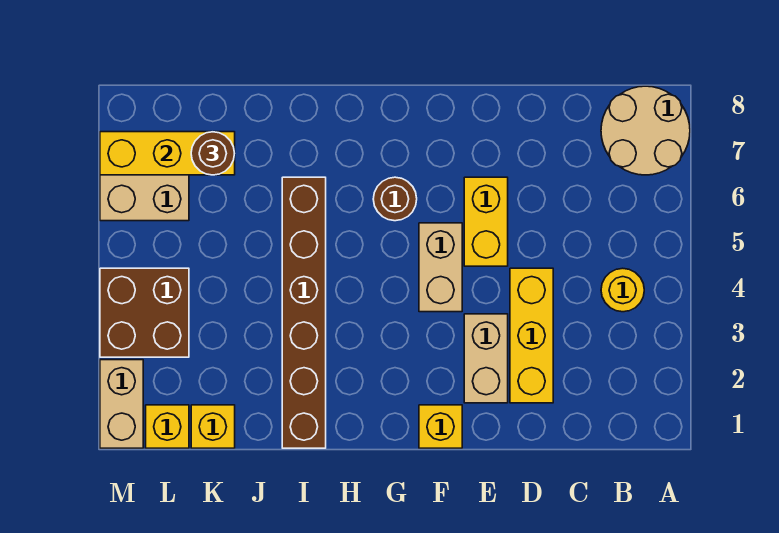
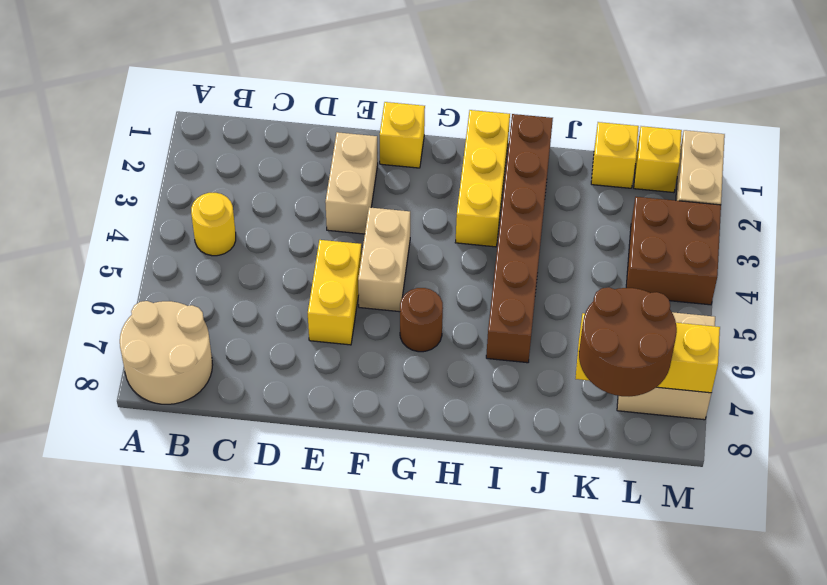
yellow brick D2:D4 level 1 -> yellow brick H1:H3 level 1
brown round brick K7 level 3 -> brown round brick K7:L8 level 3

